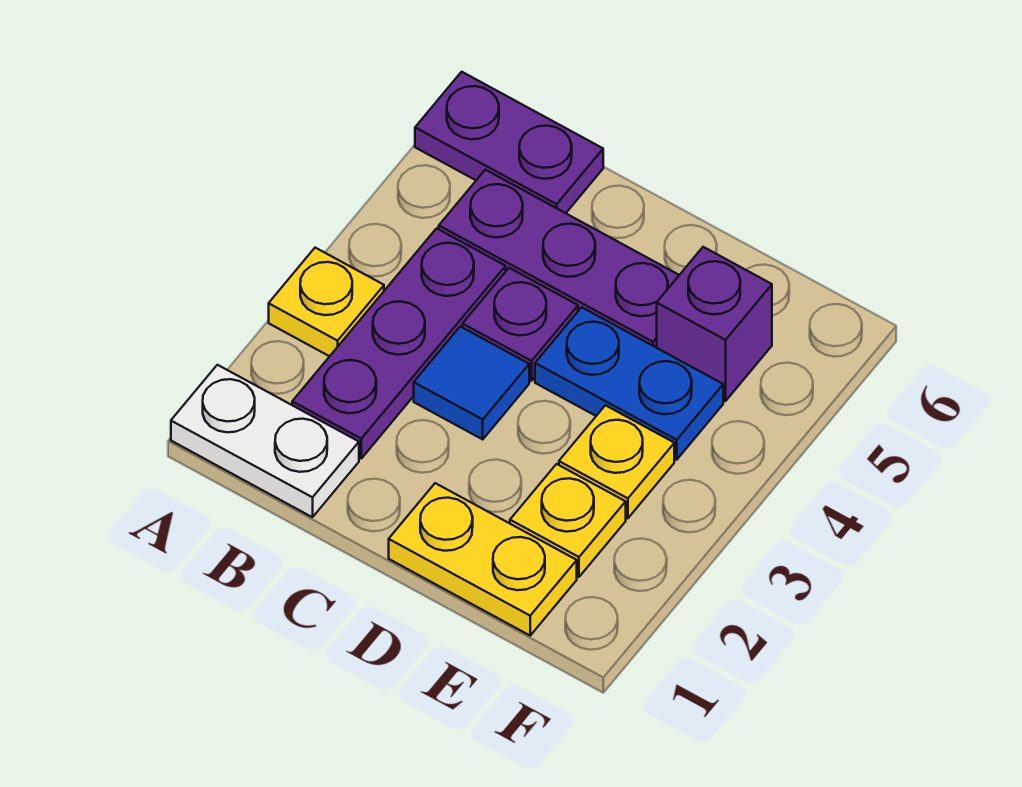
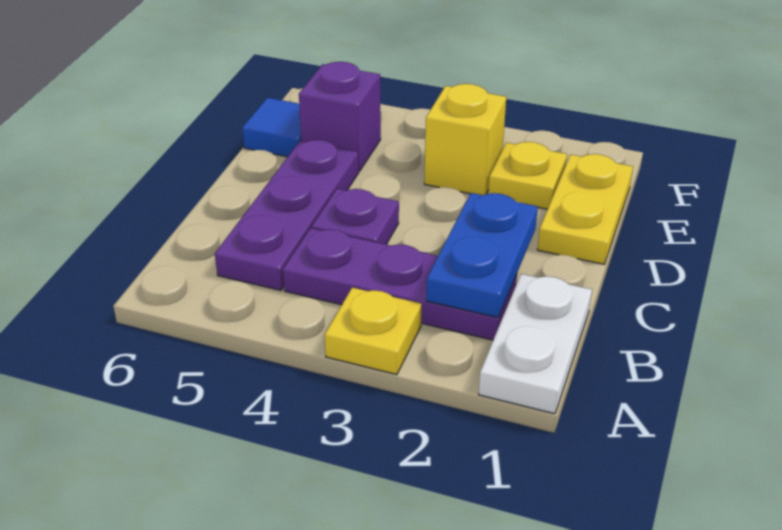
purple plate A6:B6 level 1 -> none
blue tile C3 level 1 -> blue tile E6 level 1
blue plate D4:E4 level 1 -> blue plate B2:C2 level 2
yellow plate E3 level 1 -> yellow brick E3 level 1

